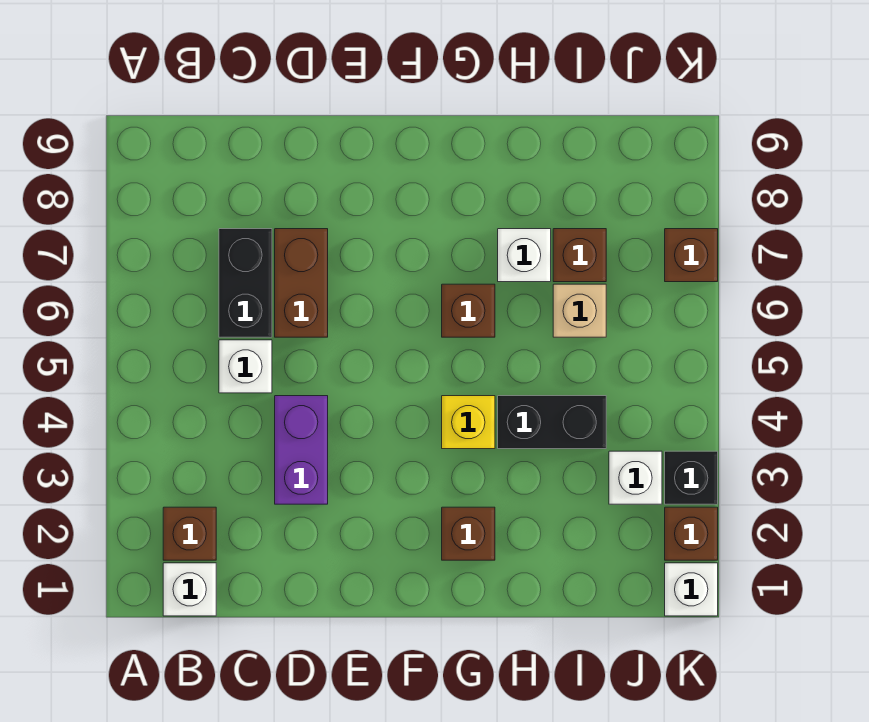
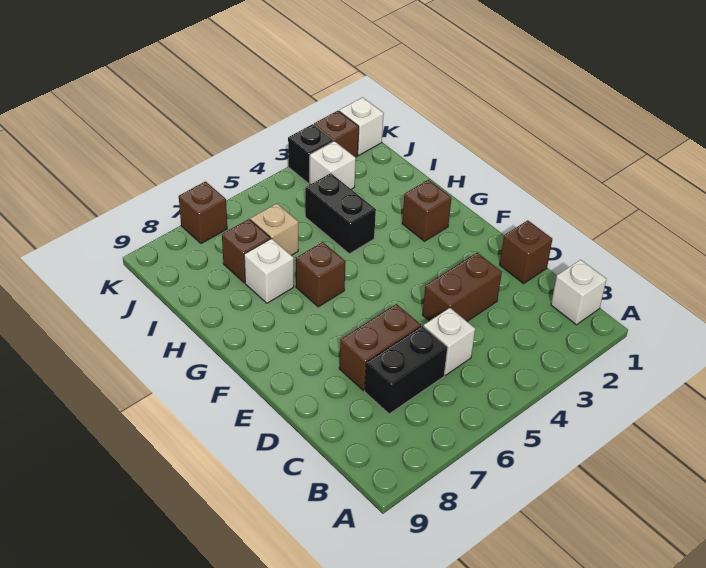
brown brick B2 level 1 -> brown brick D1 level 1
purple brick D3:D4 level 1 -> brown brick D3:D4 level 1
yellow brick G4 level 1 -> none

